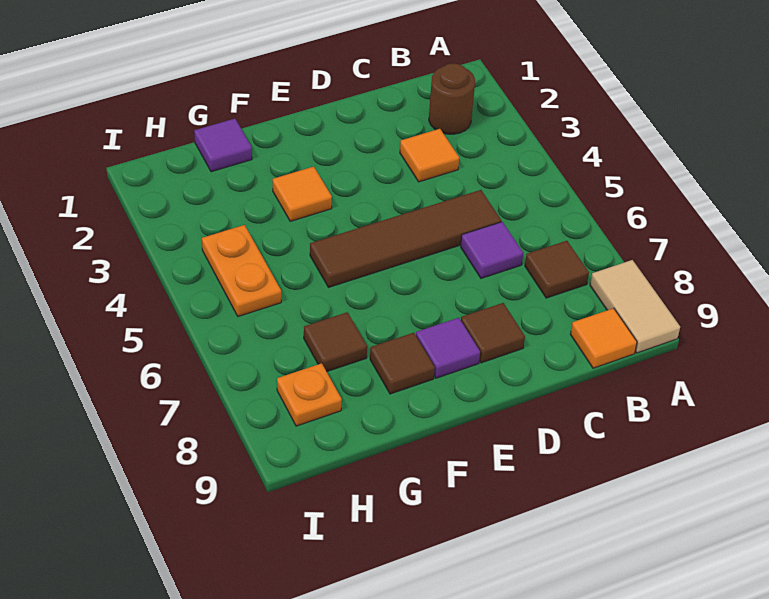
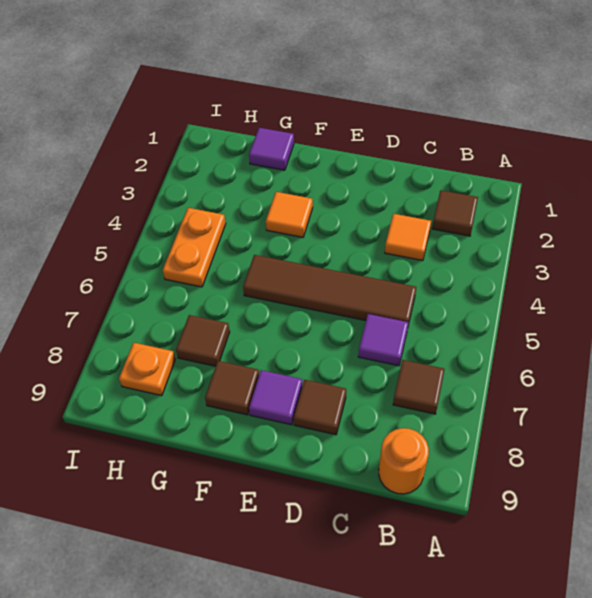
tan tile A8:A9 level 1 -> none
brown round brick B2 level 1 -> brown tile B2 level 1
orange tile B9 level 1 -> orange round brick B9 level 1

